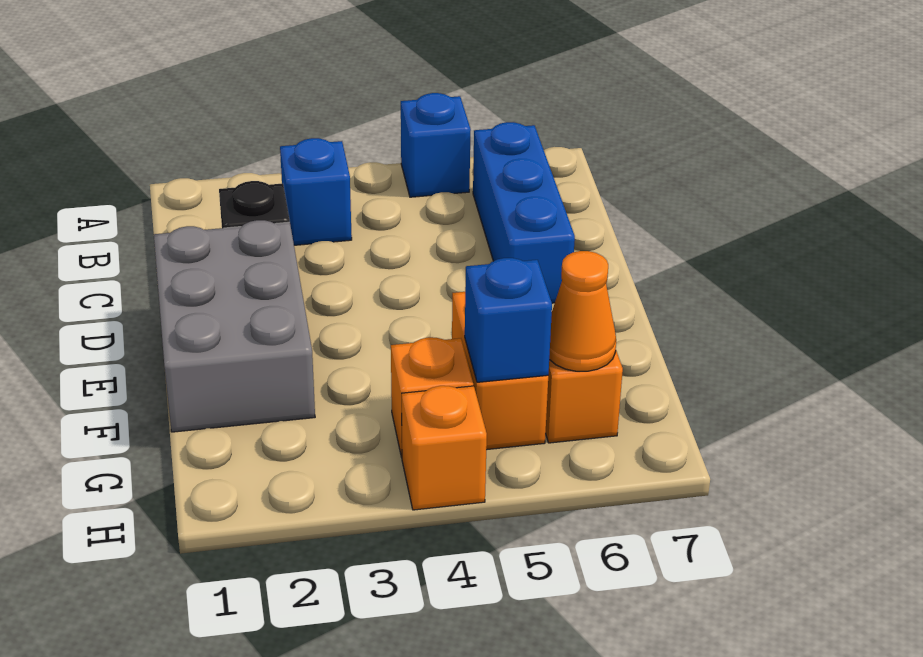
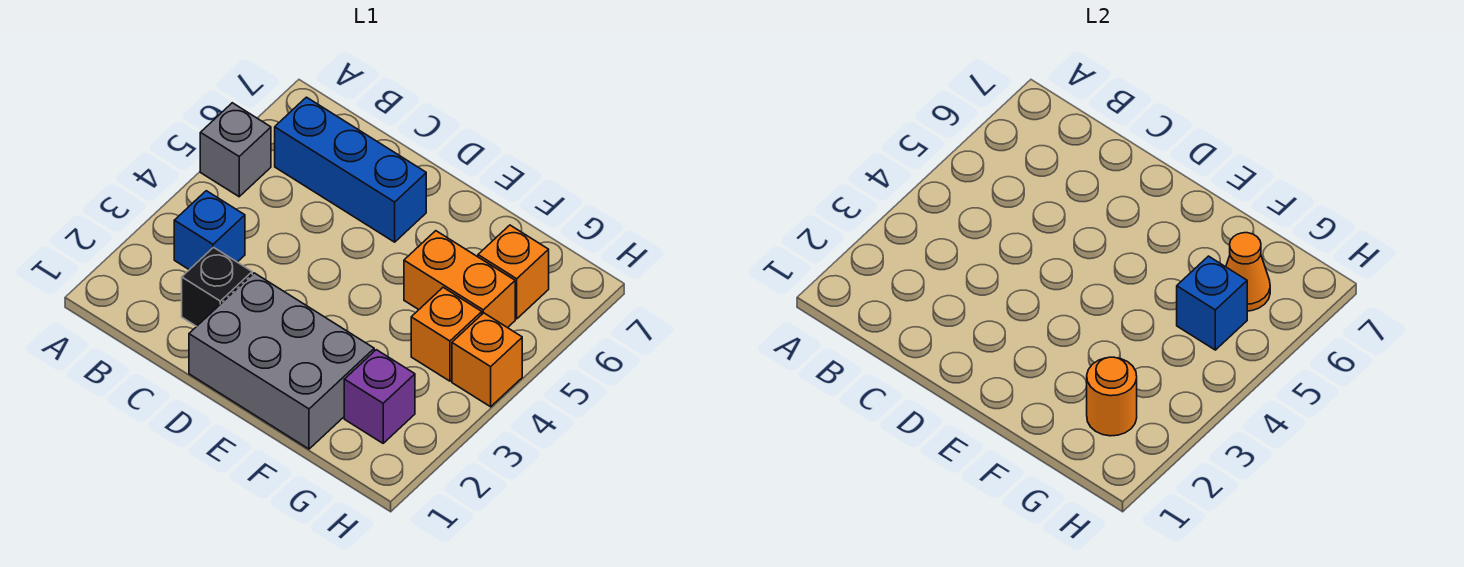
blue brick A5 level 1 -> grey brick A5 level 1
none -> purple brick G2 level 1
none -> orange round brick G2 level 2

